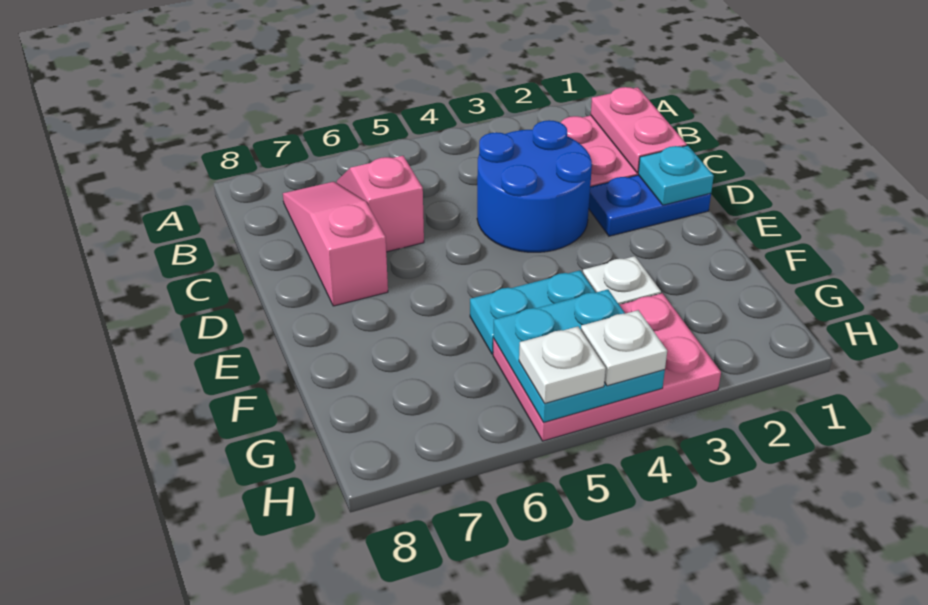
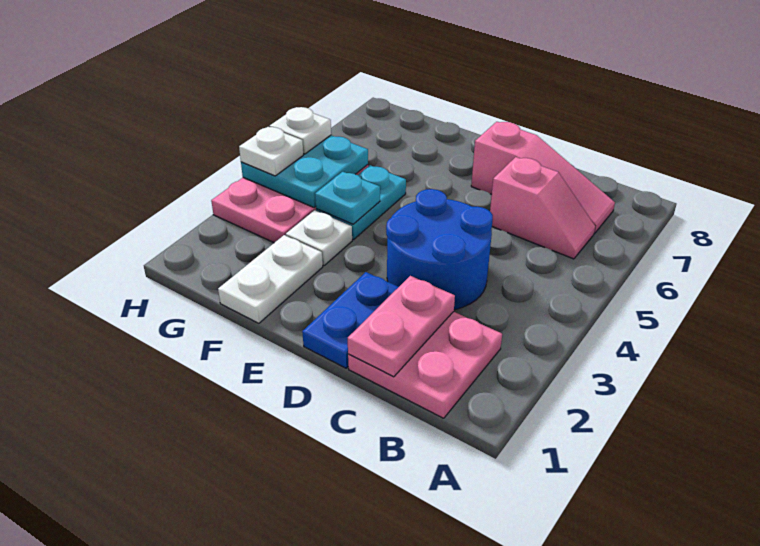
pink plate B1:C1 level 2 -> pink plate C1:C2 level 2
cyan plate D1 level 2 -> cyan plate F4 level 2
none -> white plate F1:F2 level 1

